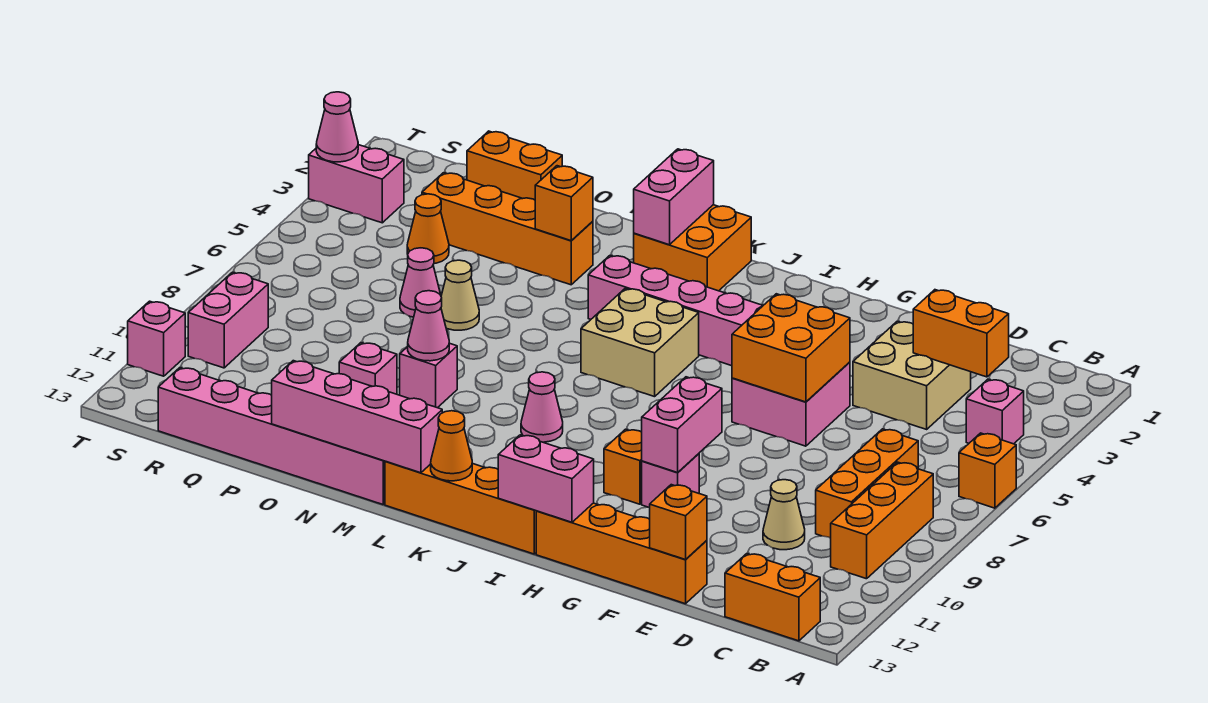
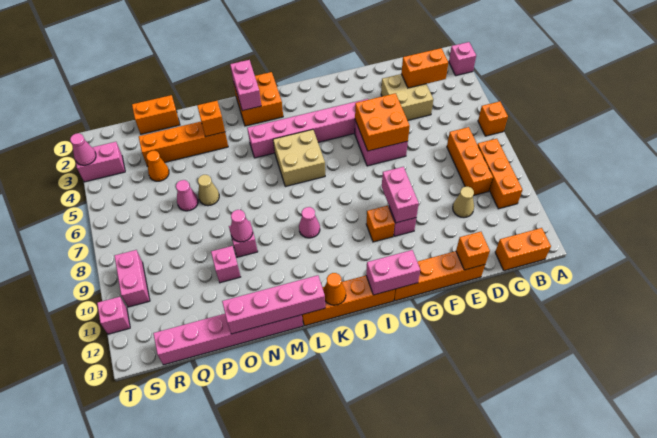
pink brick B4 level 1 -> pink brick A2 level 1

